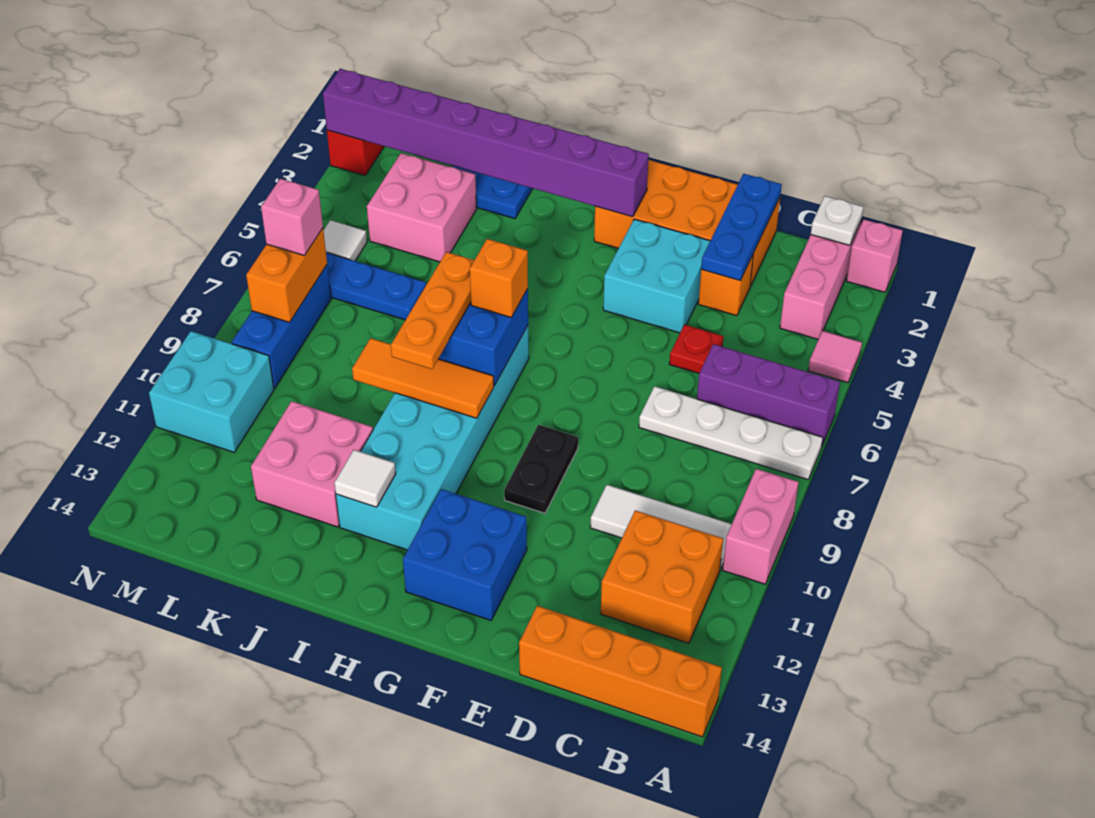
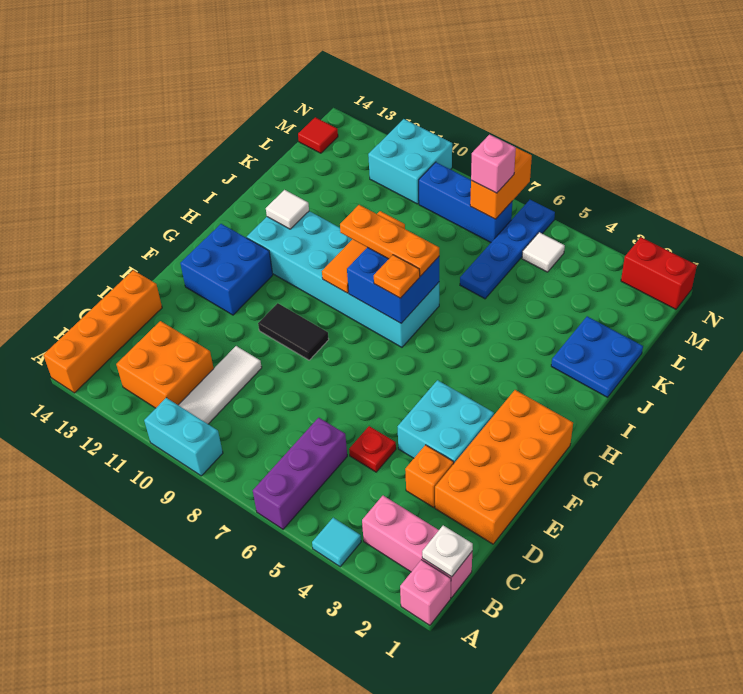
pink tile A4 level 1 -> cyan tile A4 level 1
white plate A7:D7 level 1 -> none
pink brick A9:A10 level 1 -> cyan brick A9:A10 level 1
blue plate D1:D3 level 2 -> none
black plate F9:F10 level 1 -> black tile F9:F10 level 1
purple brick G2:N2 level 2 -> none
orange brick H7 level 3 -> orange plate H7 level 3
pink brick J11:K12 level 1 -> none
pink brick K3:L4 level 1 -> none
orange brick M7:M8 level 2 -> orange brick M7:N7 level 2
none -> red tile M14 level 1

